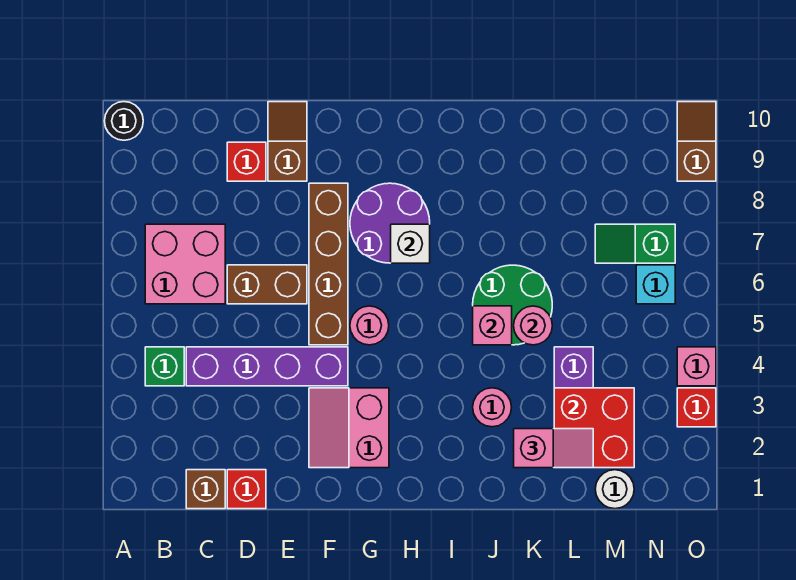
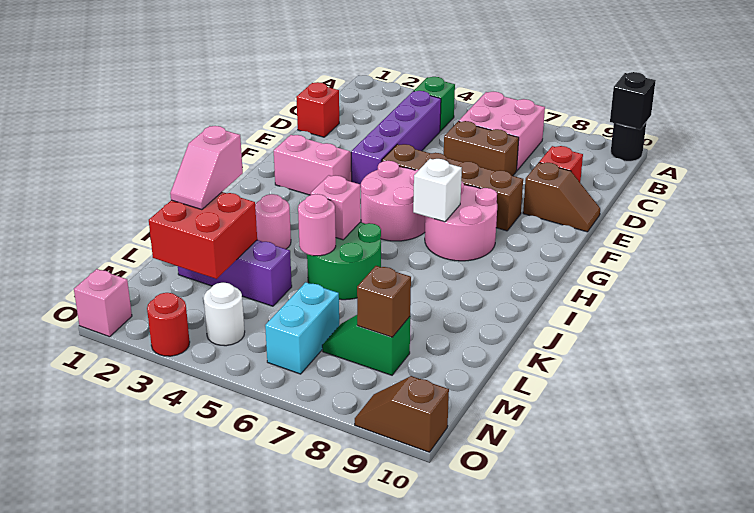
none -> black brick A10 level 2
brown brick C1 level 1 -> brown brick M8 level 2
brown brick D6:E6 level 1 -> brown brick D6:D7 level 1
pink round brick G5 level 1 -> pink round brick G5:H6 level 1
purple round brick G7:H8 level 1 -> pink round brick G7:H8 level 1
white round brick M1 level 1 -> white round brick N4 level 1
green slope M7:N7 level 1 top N -> green slope M7:M8 level 1 top 8
cyan brick N6 level 1 -> cyan brick M6:N6 level 1
red brick O3 level 1 -> red round brick O3 level 1
pink brick O4 level 1 -> pink brick O1 level 1
brown slope O9:O10 level 1 top 9 -> brown slope O9:O10 level 1 top 10

